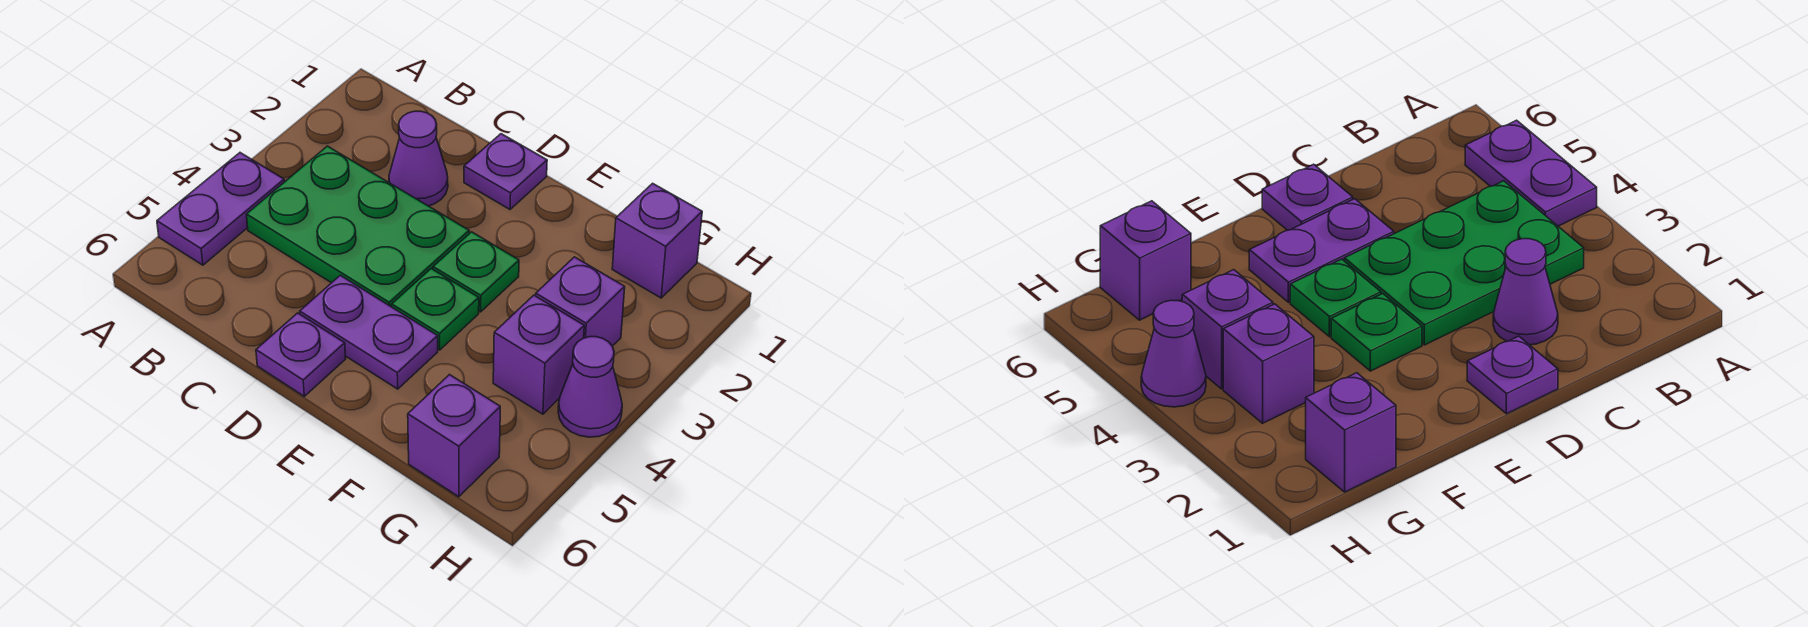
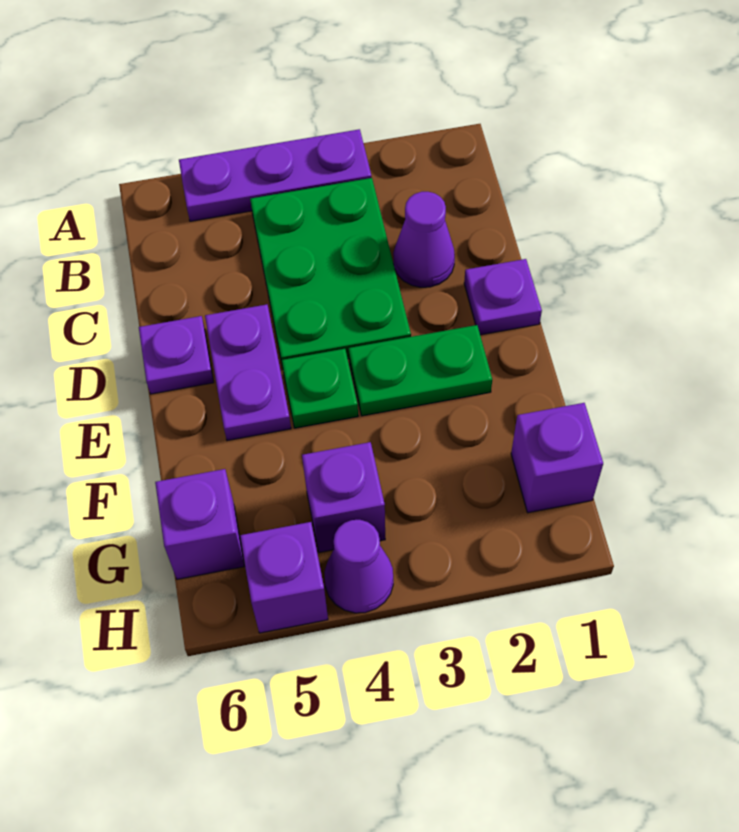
purple plate A4:A5 level 1 -> purple plate A3:A5 level 1
green plate E3 level 1 -> green plate E2:E3 level 1
purple brick G3 level 1 -> purple brick H5 level 1

